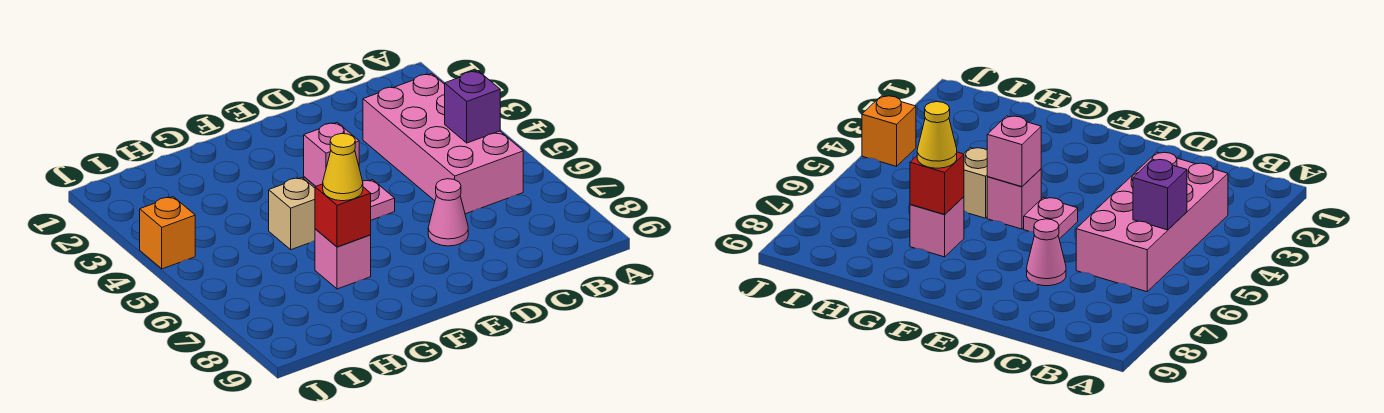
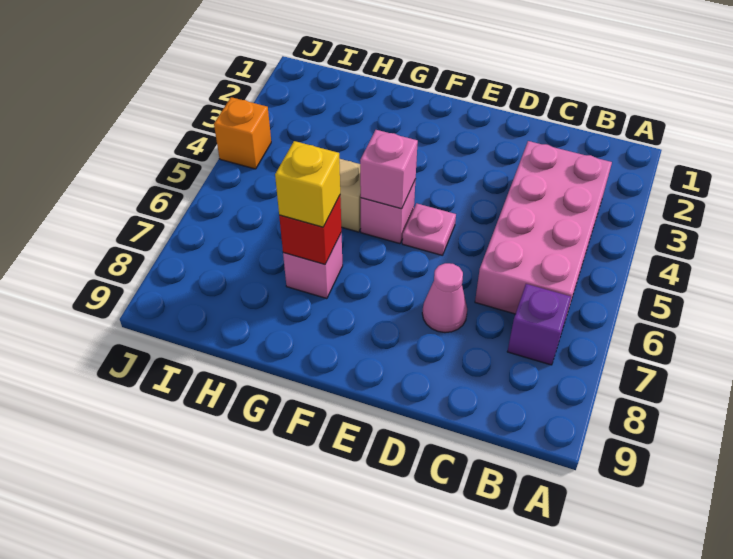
purple brick B5 level 2 -> purple brick B7 level 1
yellow cone G7 level 3 -> yellow brick G7 level 3

